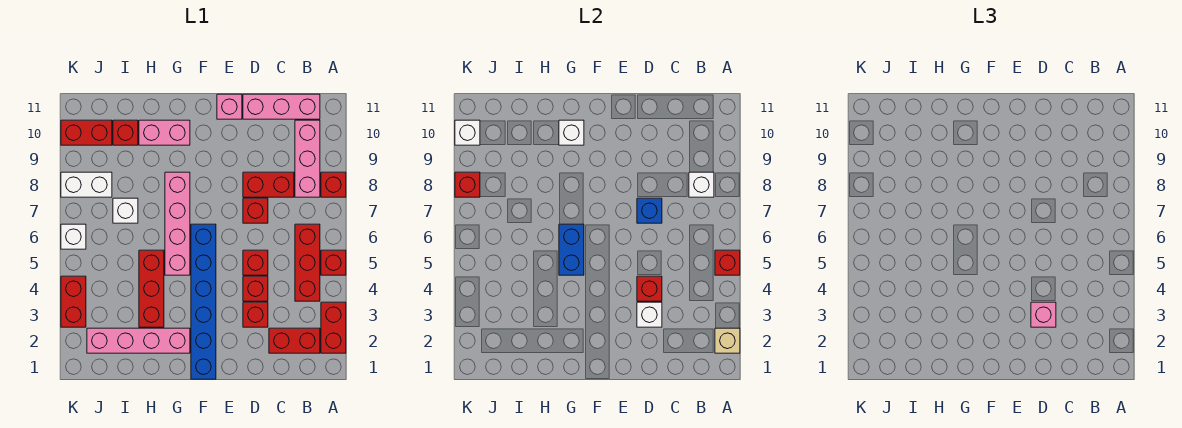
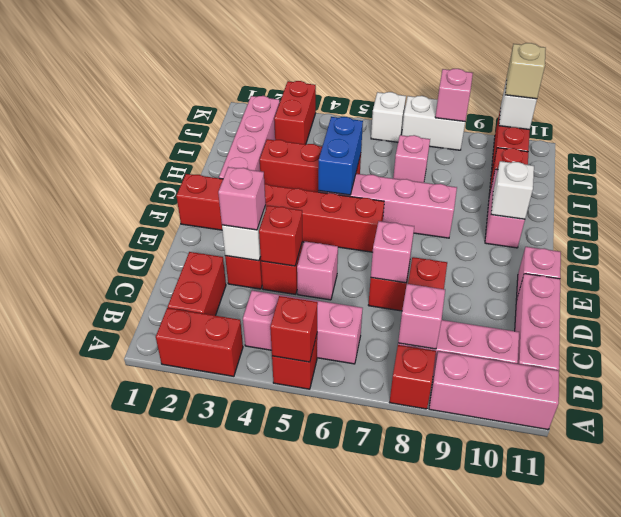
tan brick A2 level 2 -> tan brick K10 level 3
none -> pink brick A9:A11 level 1
red brick B4:B6 level 1 -> pink brick B4:B6 level 1
white brick B8 level 2 -> pink brick B8 level 2
red brick D5 level 1 -> pink brick D5 level 1
blue brick D7 level 2 -> pink brick D7 level 2
blue brick F1:F6 level 1 -> red brick F1:F6 level 1
blue brick G5:G6 level 2 -> blue brick G5:H5 level 2
white brick I7 level 1 -> pink brick I7 level 1
white brick J8:K8 level 1 -> white brick K7:K8 level 1
red brick K3:K4 level 1 -> red brick J3:K3 level 1
red brick K8 level 2 -> pink brick K8 level 2

